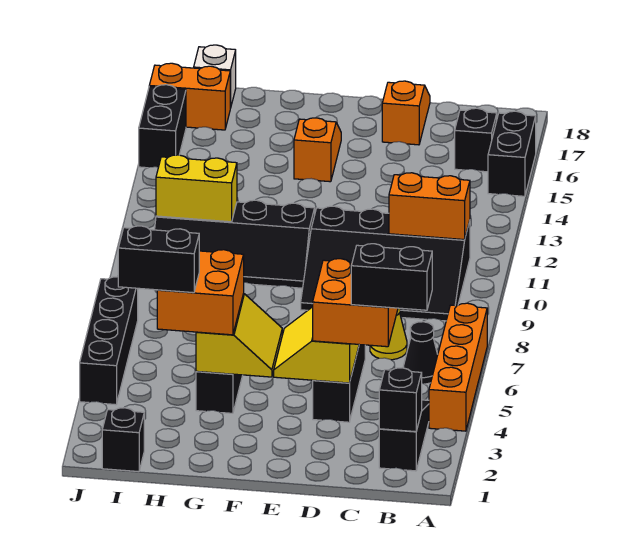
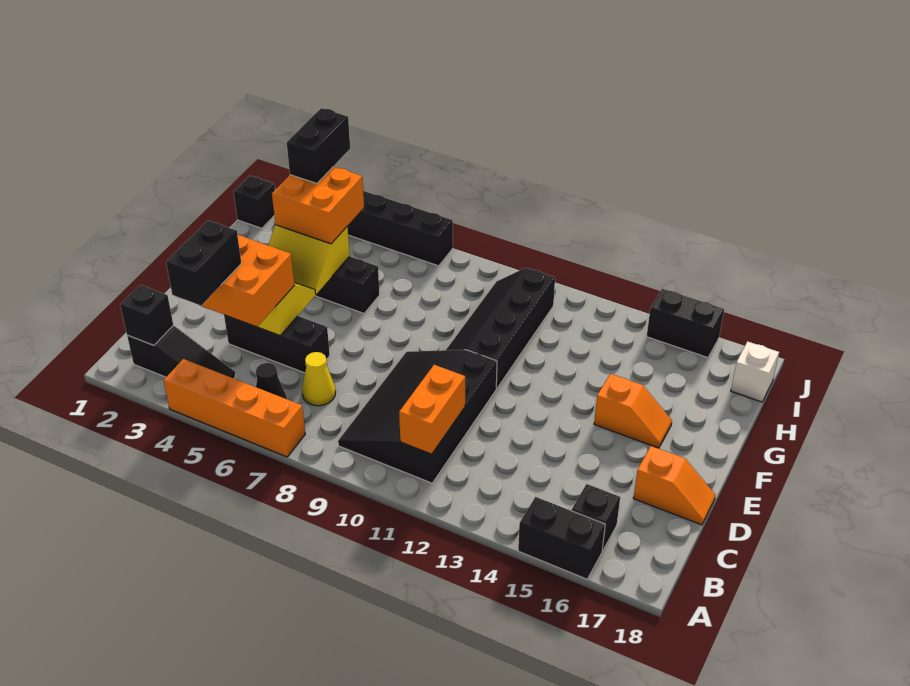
yellow brick H11:I11 level 2 -> none
orange brick I17:J17 level 1 -> none

